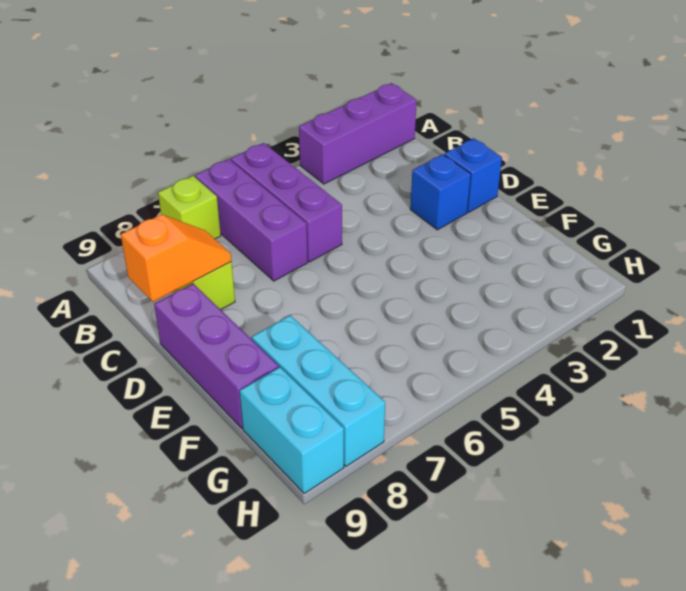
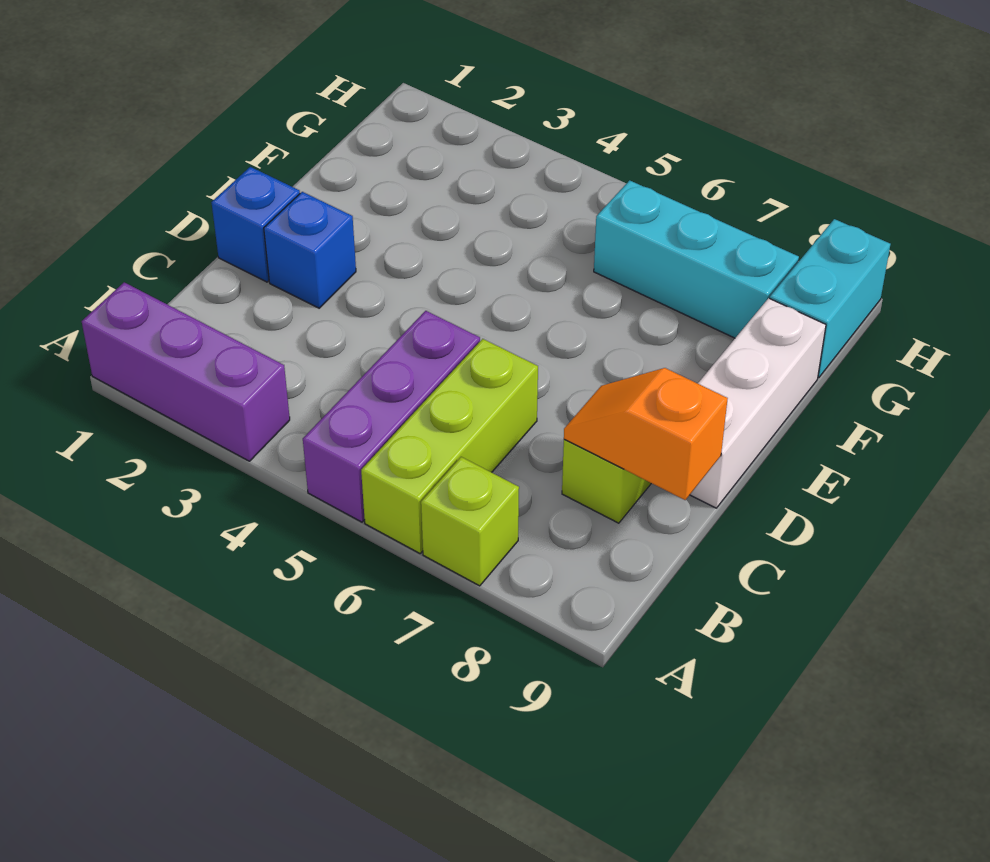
purple brick A6:C6 level 1 -> lime brick A6:C6 level 1
purple brick D9:F9 level 1 -> white brick D9:F9 level 1
cyan brick F8:H8 level 1 -> cyan brick G6:G8 level 1

